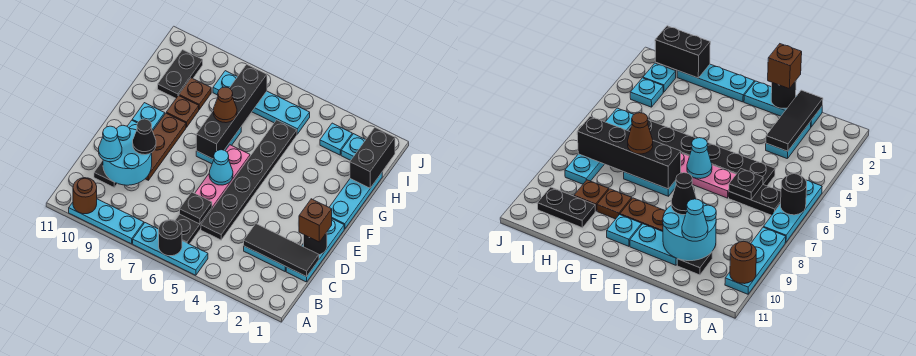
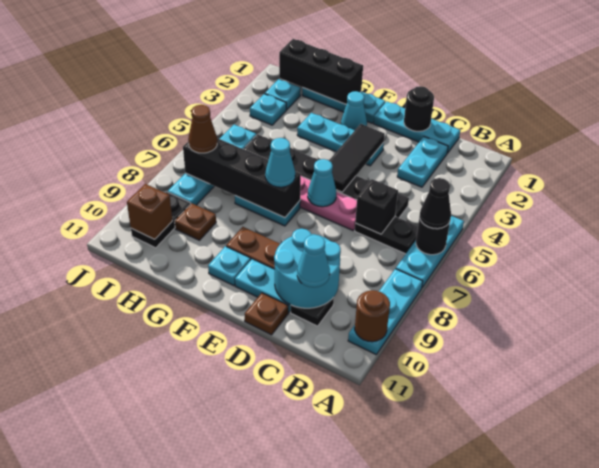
black tile C1:C3 level 2 -> black tile E3:E5 level 2
black plate C6 level 2 -> black brick C6 level 2
brown brick D1 level 3 -> brown brick I10 level 2
black cone D9 level 3 -> black cone A6 level 3
none -> cyan plate E3:G3 level 1
none -> cyan cone F2 level 1
none -> cyan cone F7 level 3
brown cone G7 level 3 -> brown cone I7 level 3
brown plate G9 level 1 -> brown plate D11 level 1
black brick H1:I1 level 2 -> black brick G1:I1 level 2
black plate H10:I10 level 1 -> black plate I9:I10 level 1

